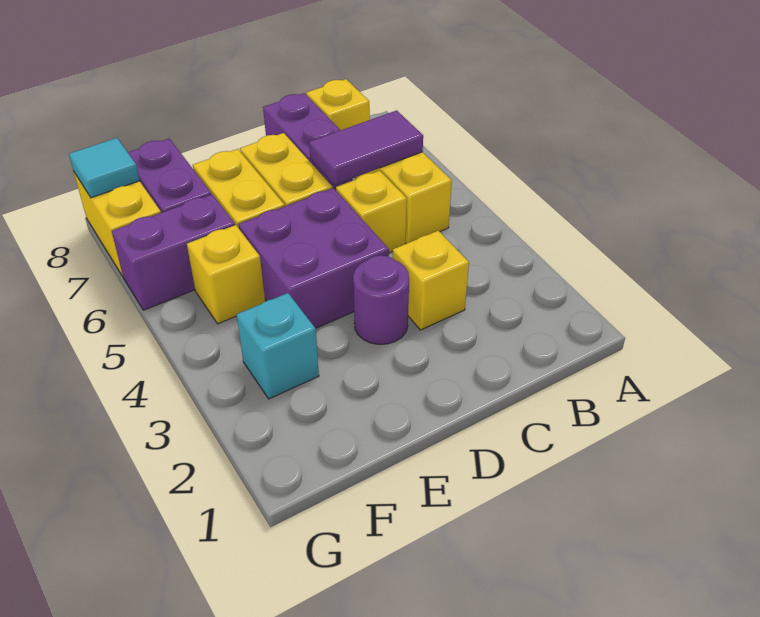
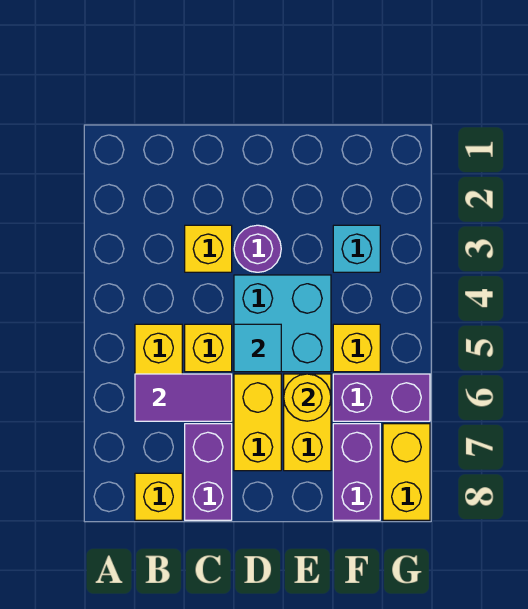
purple brick D4:E5 level 1 -> cyan brick D4:E5 level 1
none -> yellow round brick E6 level 2
cyan tile G8 level 2 -> cyan tile D5 level 2

